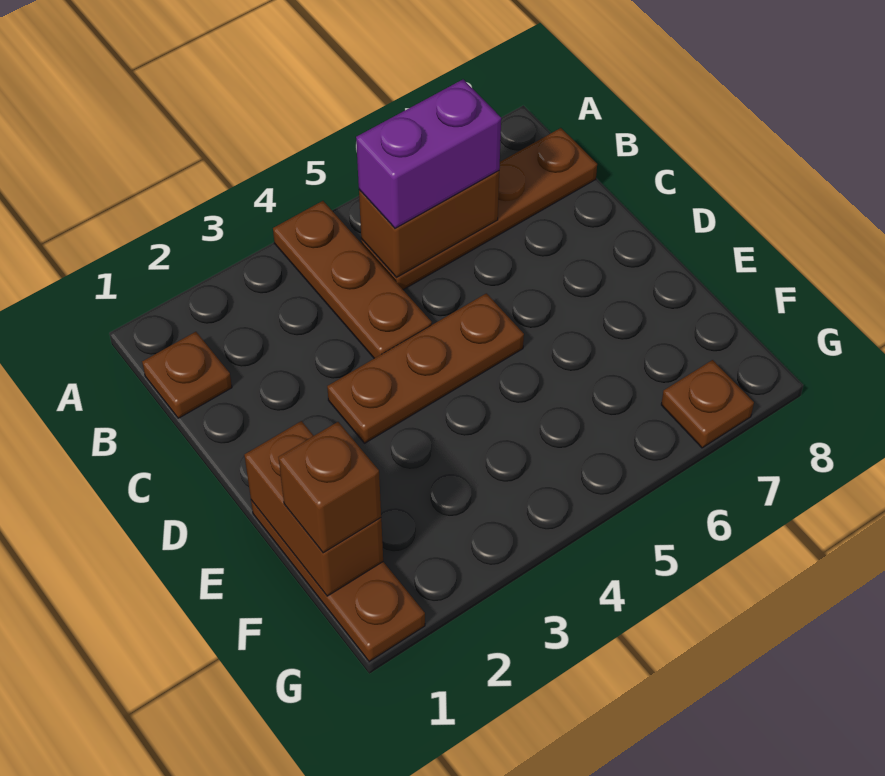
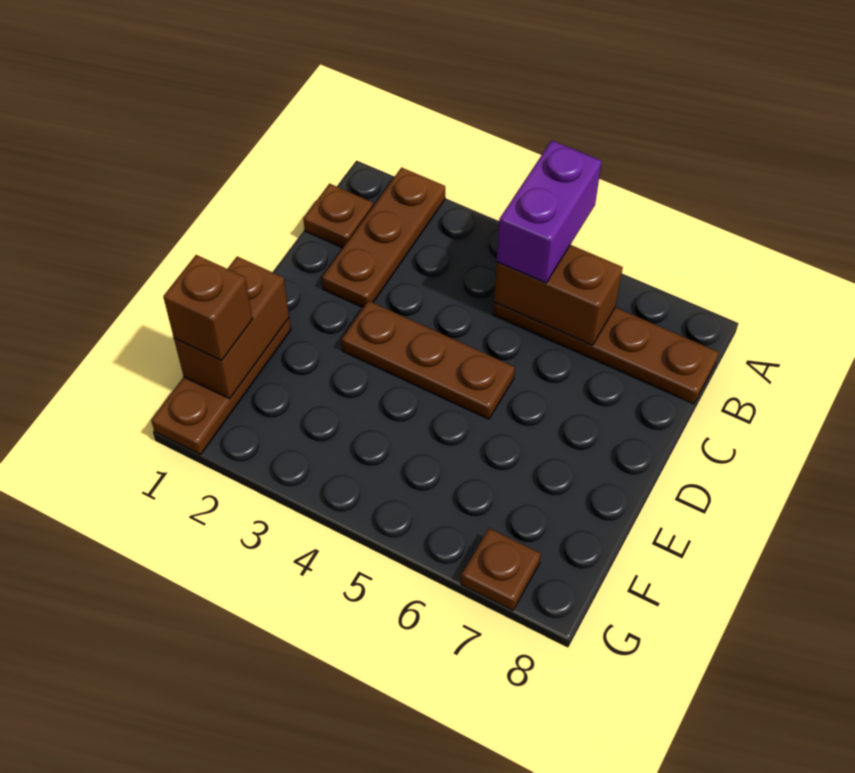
brown plate A4:C4 level 1 -> brown plate A2:C2 level 1
purple brick B5:B6 level 3 -> purple brick A5:B5 level 3

